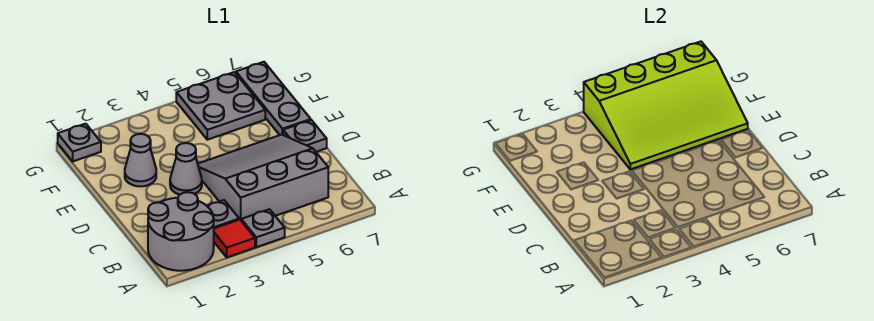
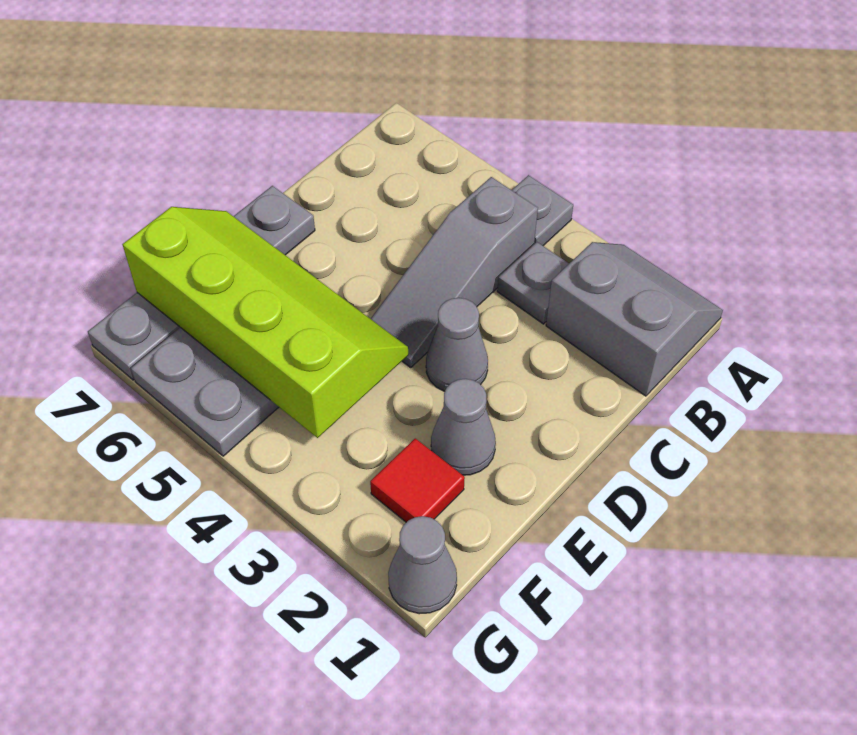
grey round brick A1:B2 level 1 -> grey slope A1:B2 level 1 top B
red tile A3 level 1 -> red tile F2 level 1
grey slope B4:D6 level 1 top B -> grey slope B4:D4 level 1 top B
lime slope E4:G7 level 2 top G -> lime slope E4:F7 level 2 top F
grey plate G1 level 1 -> grey cone G1 level 1

